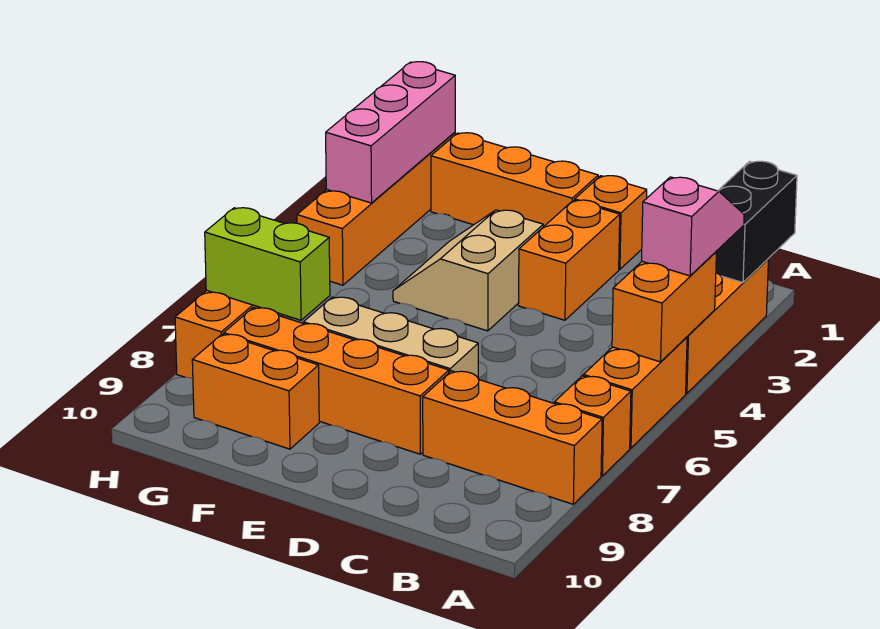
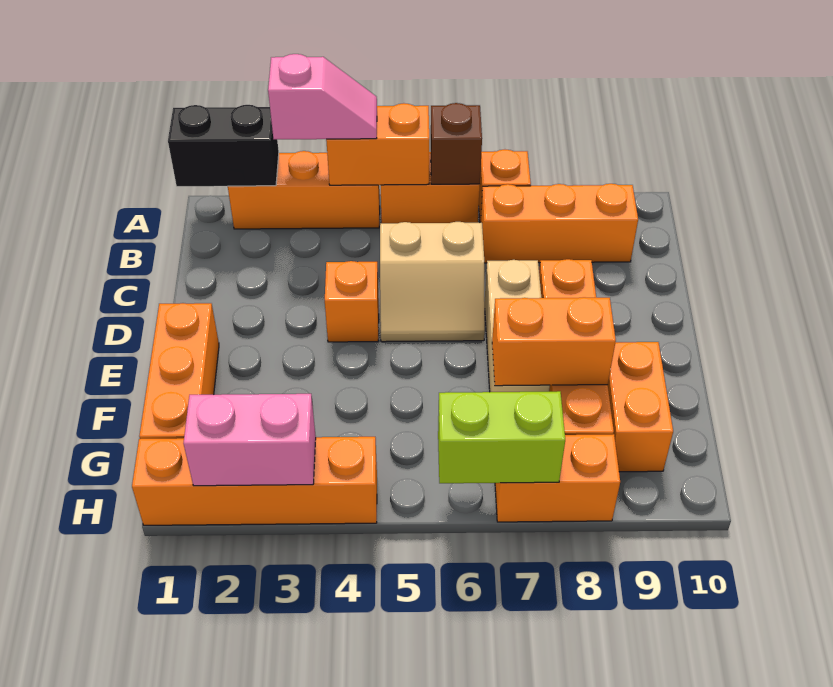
pink slope A3:A4 level 3 top 4 -> pink slope A3:A4 level 3 top 3
none -> brown brick A6 level 2
orange brick A8:C8 level 1 -> orange brick B7:B9 level 1
orange brick D1 level 1 -> orange brick D4 level 1
orange brick D2:D3 level 1 -> orange brick F7:F8 level 2
tan slope E3:F4 level 1 top E -> tan slope C5:D6 level 1 top C
lime brick G7:H7 level 2 -> lime brick H6:H7 level 2
pink brick H1:H3 level 2 -> pink brick H2:H3 level 2

